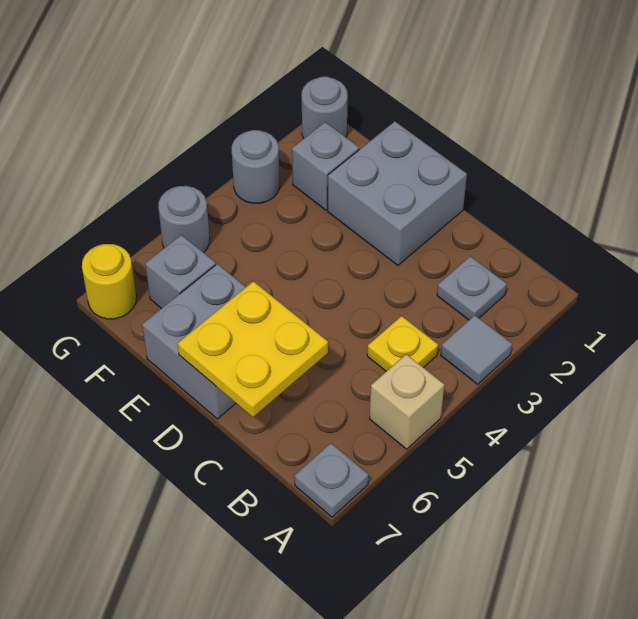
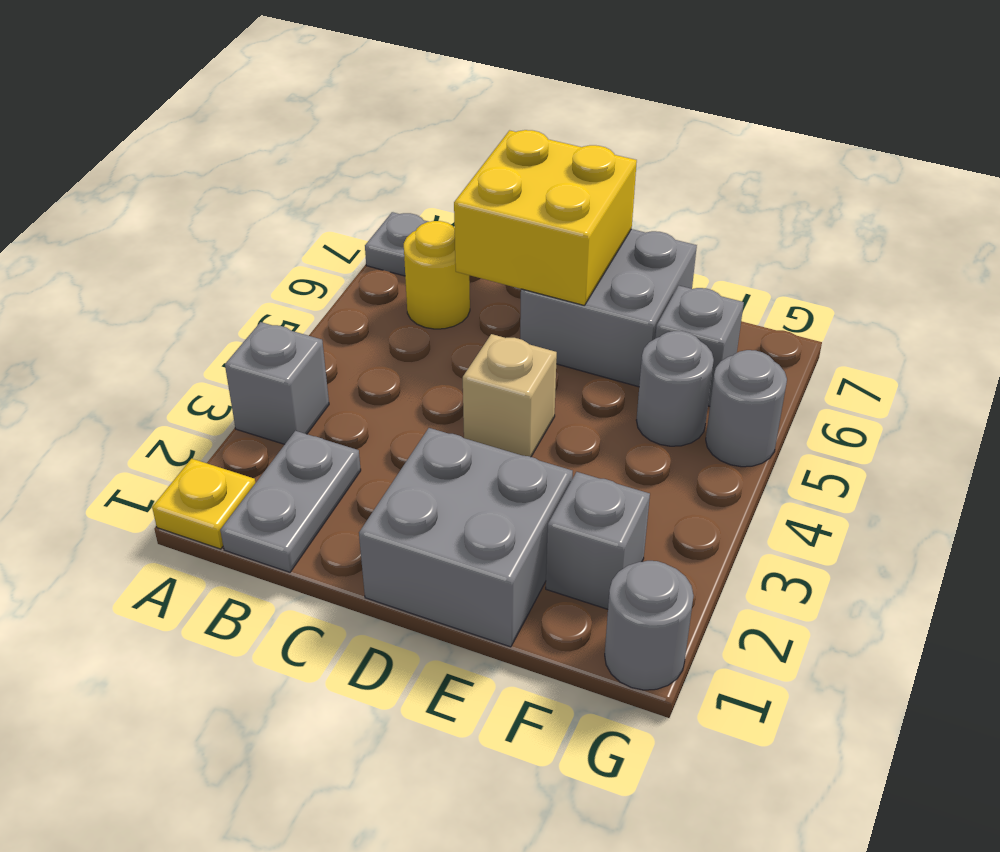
grey tile A3 level 1 -> grey brick A3 level 1
tan brick A5 level 1 -> tan brick D4 level 1
grey plate B2 level 1 -> grey plate B1:B2 level 1
yellow plate B4 level 1 -> yellow plate A1 level 1
yellow plate C6:D7 level 2 -> yellow brick C6:D7 level 2
grey round brick G3 level 1 -> grey round brick F5 level 1
yellow round brick G7 level 1 -> yellow round brick B6 level 1

